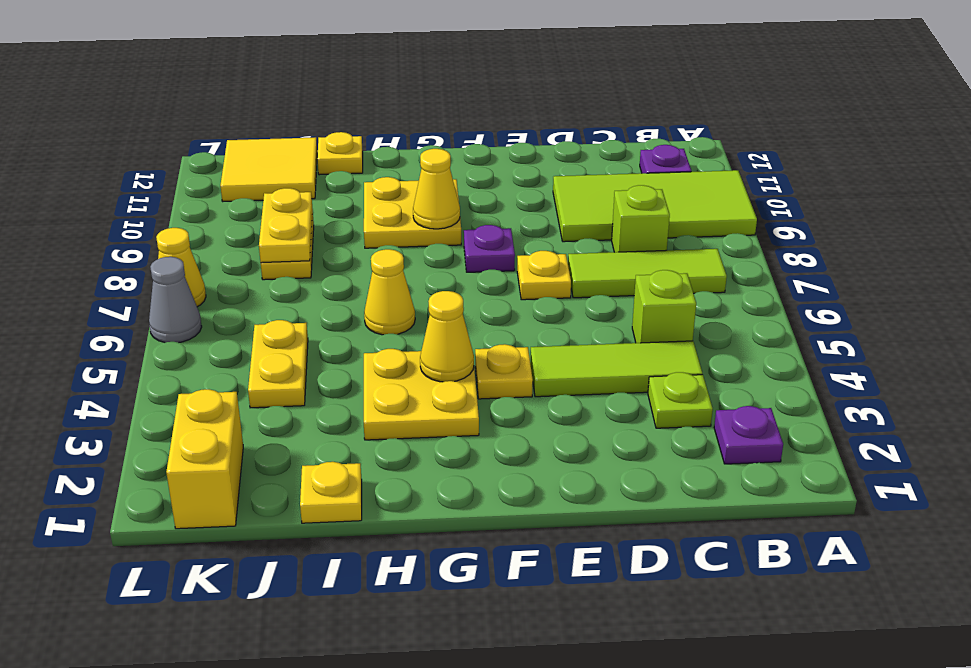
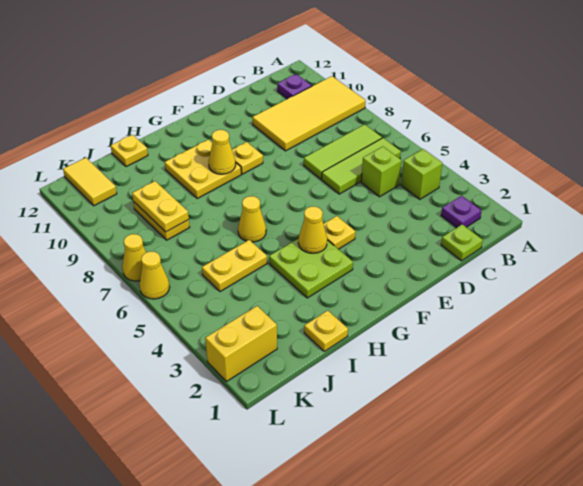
lime tile A9:D10 level 1 -> yellow tile A9:D10 level 1
lime plate C3 level 1 -> lime plate C1 level 1
lime tile C4:E4 level 1 -> lime tile B6:D6 level 1
lime brick C8 level 1 -> lime brick B4 level 1
yellow plate E7 level 1 -> yellow plate F9 level 1
purple plate F8 level 1 -> none
yellow plate G3:H4 level 1 -> lime plate G3:H4 level 1
yellow plate J4:J5 level 1 -> yellow plate I5:J5 level 1
yellow tile J11:K12 level 1 -> yellow tile K11:K12 level 1
yellow brick K1:K2 level 1 -> yellow brick K2:L2 level 1
grey cone L6 level 1 -> yellow cone L6 level 1

